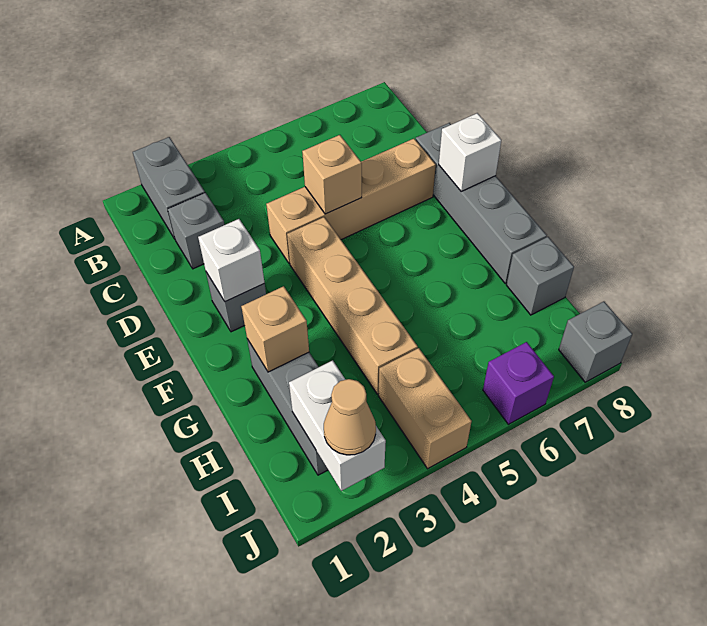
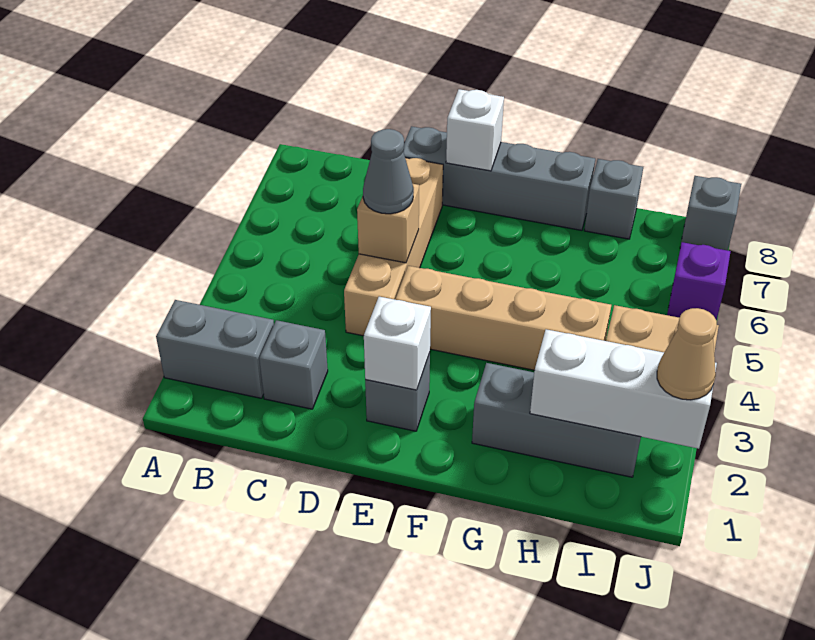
none -> grey cone D5 level 3
tan brick G2 level 2 -> none
white brick I2:J2 level 2 -> white brick H2:J2 level 2

